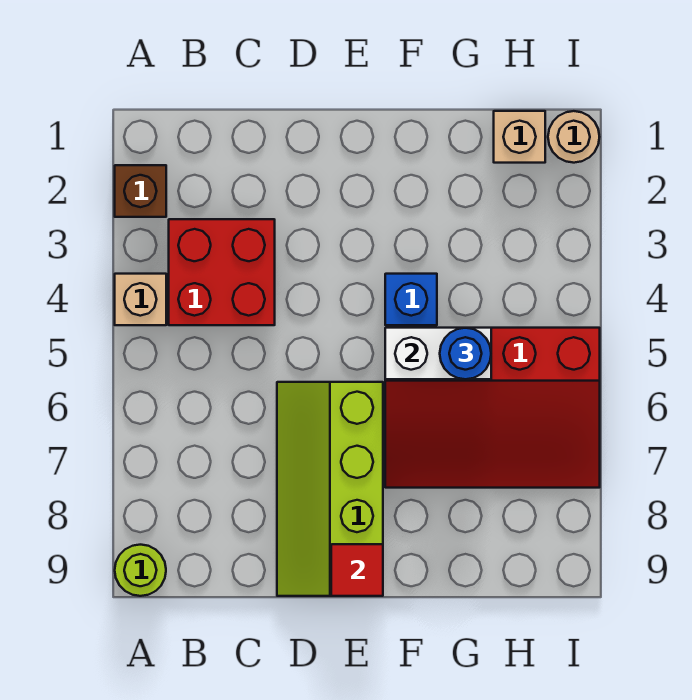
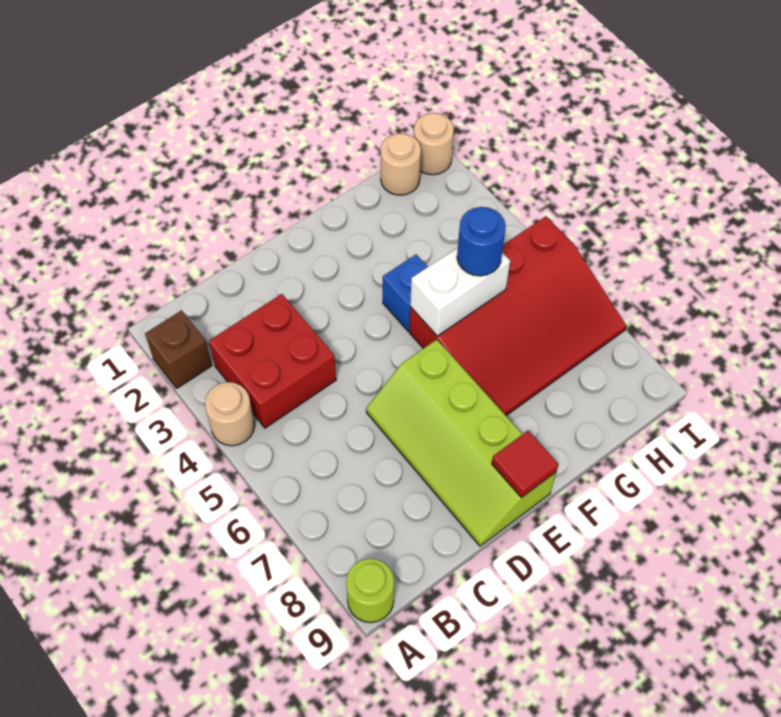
tan brick A4 level 1 -> tan round brick A4 level 1
tan brick H1 level 1 -> tan round brick H1 level 1

